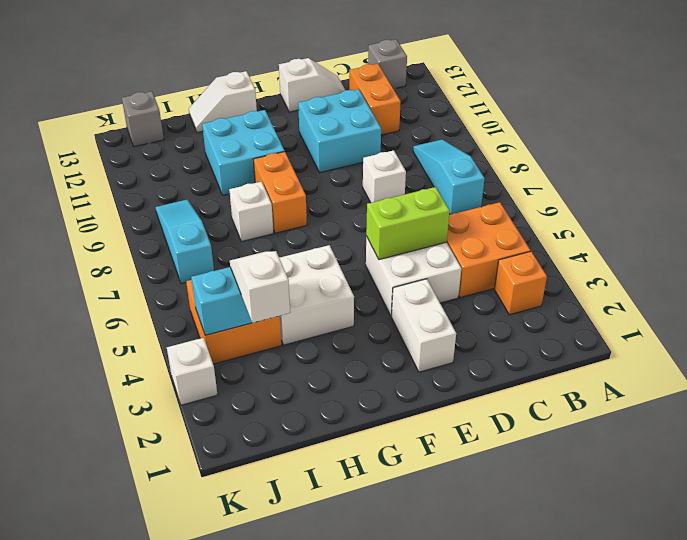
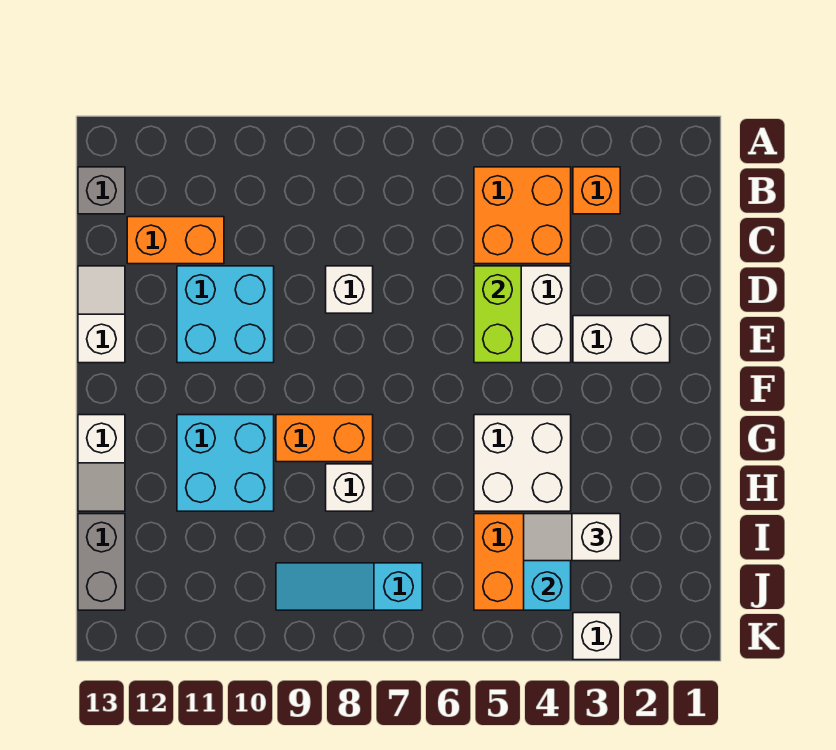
cyan slope B7:B9 level 1 top 7 -> none
grey brick J13 level 1 -> grey brick I13:J13 level 1

